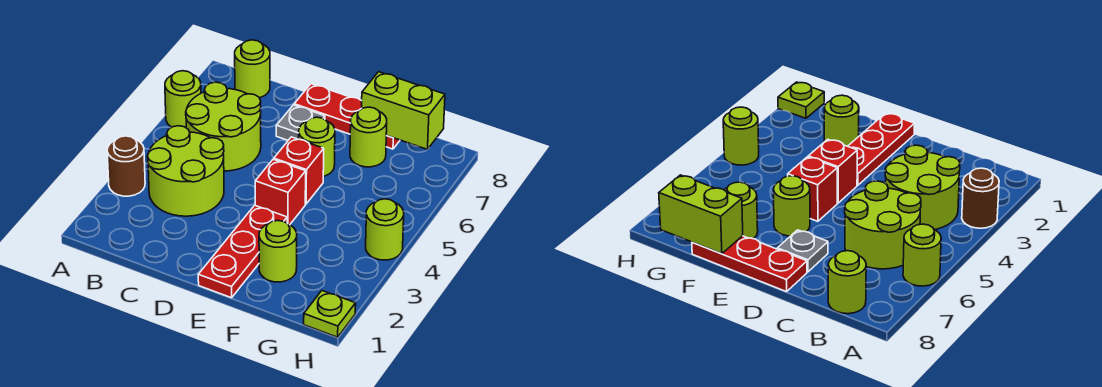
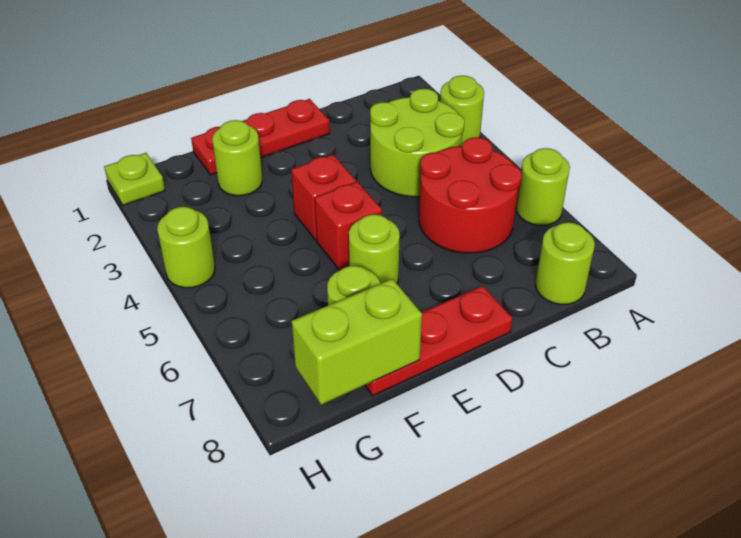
brown round brick A3 level 1 -> lime round brick A3 level 1
lime round brick B5:C6 level 1 -> red round brick B5:C6 level 1
grey plate D7 level 1 -> none
red plate E1:E3 level 1 -> red plate D1:F1 level 1

